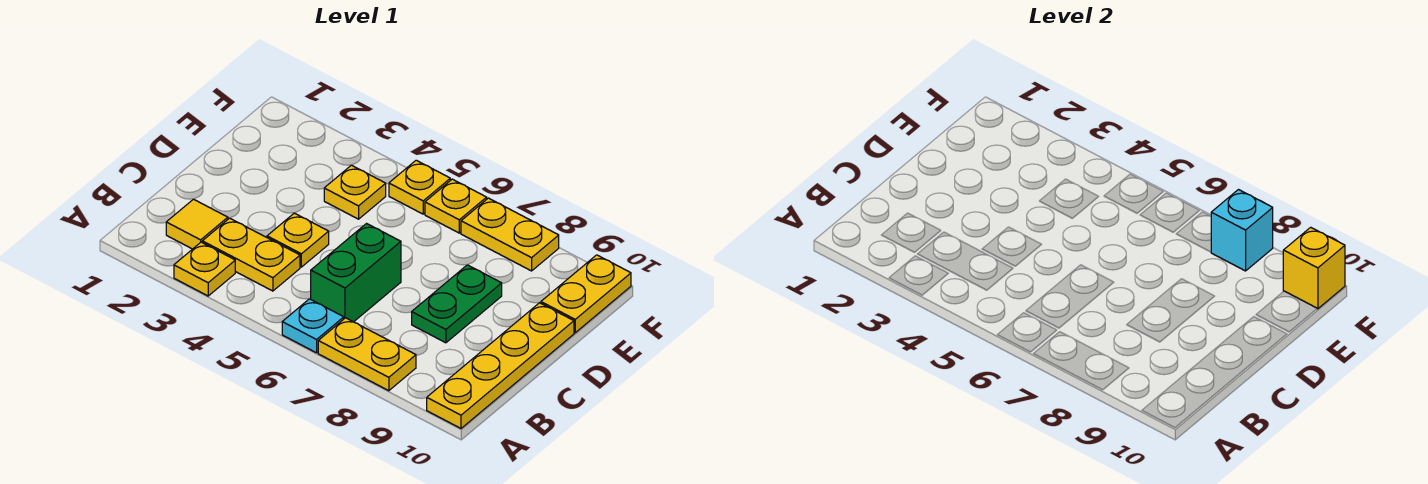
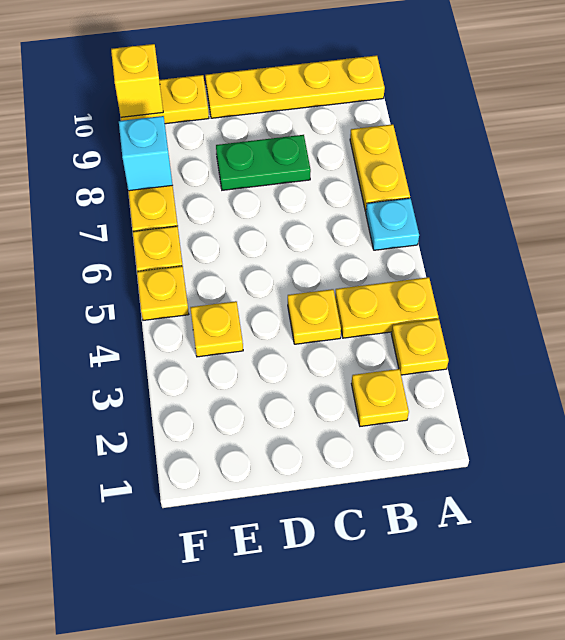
yellow tile B2 level 1 -> yellow plate B2 level 1
yellow plate B3:B4 level 1 -> yellow plate A4:B4 level 1
green brick B6:C6 level 1 -> none

